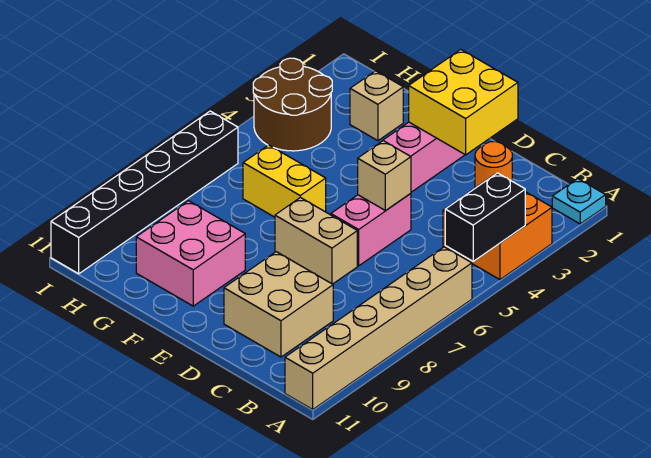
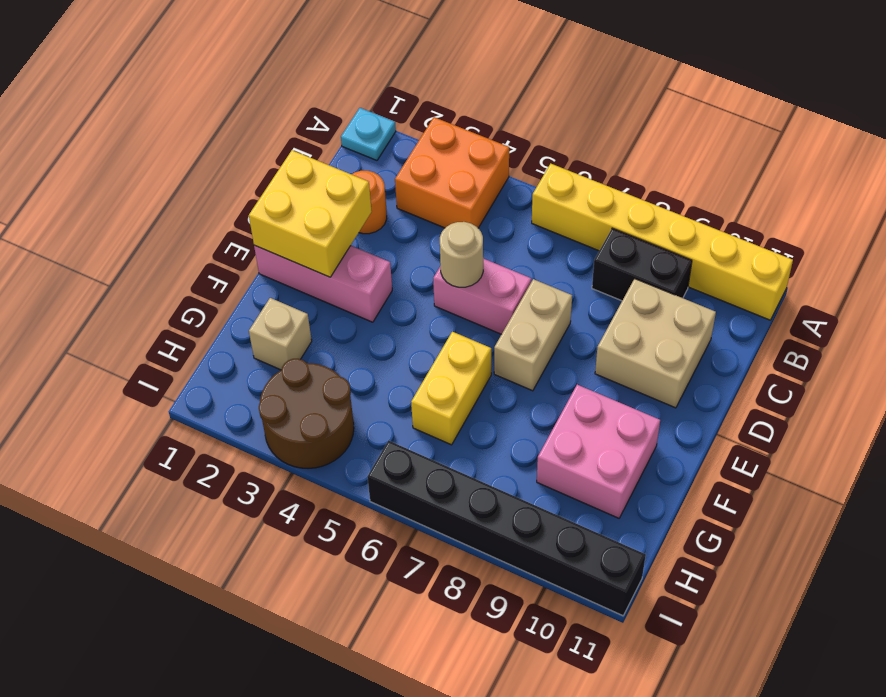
black brick A4:A5 level 2 -> black brick B8:B9 level 1
tan brick A6:A11 level 1 -> yellow brick A6:A11 level 1
tan brick D5 level 2 -> tan round brick D5 level 2

